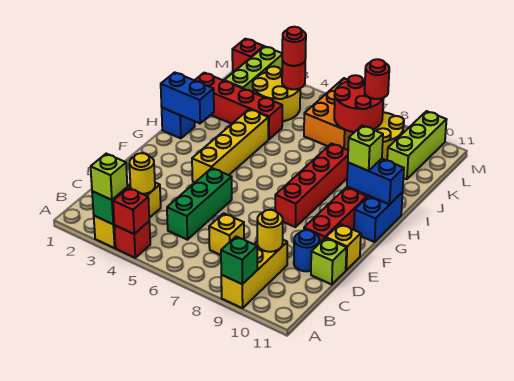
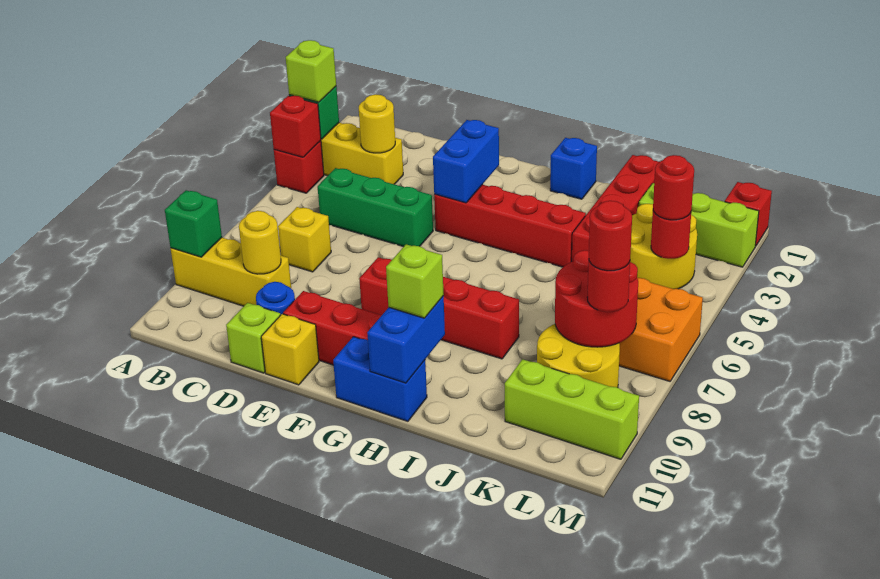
yellow brick F4:I4 level 1 -> red brick F4:I4 level 1
blue brick H1:H2 level 2 -> blue brick F3:F4 level 2
none -> red round brick L8 level 4

